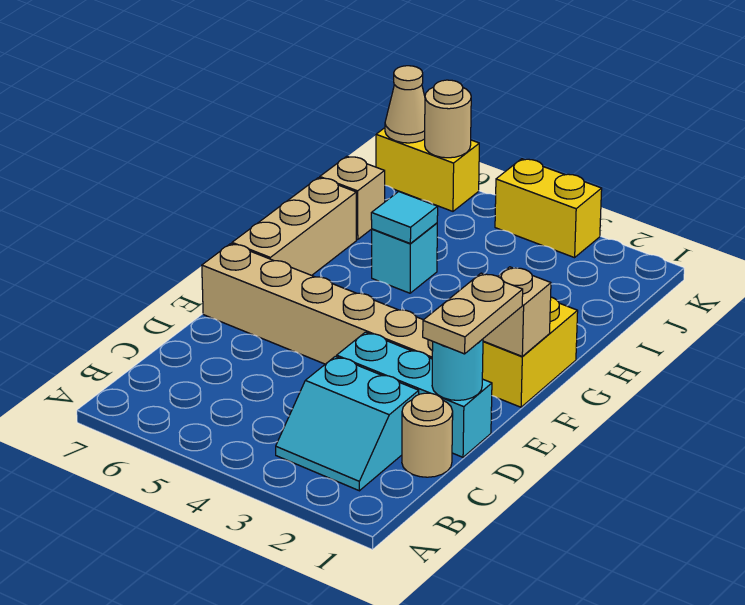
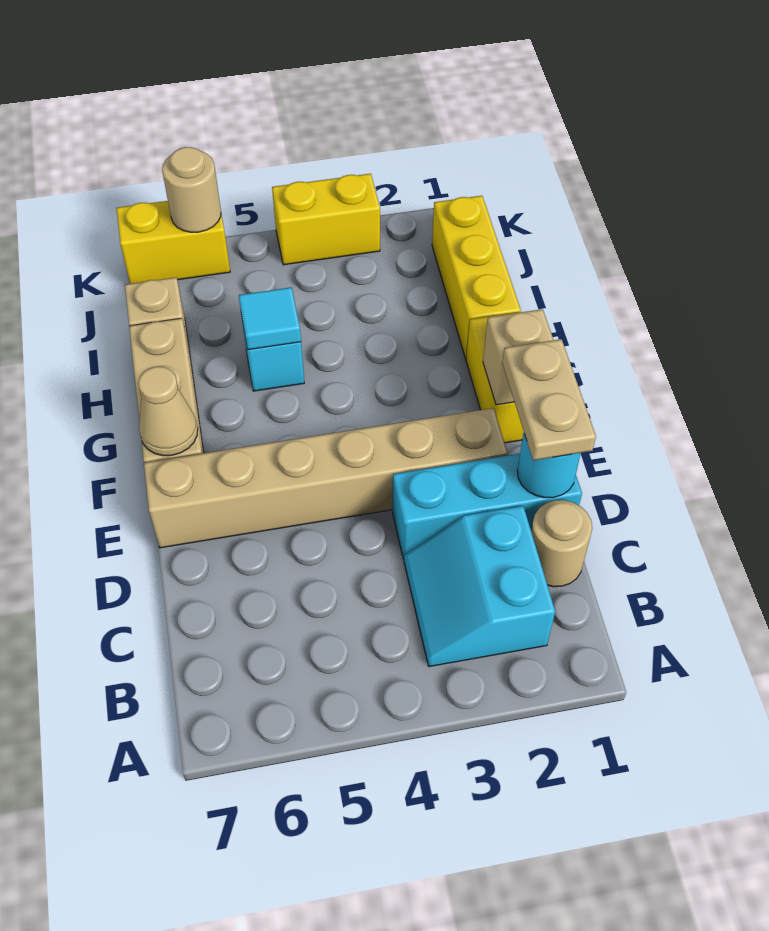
cyan slope B2:C3 level 1 top C -> cyan slope B2:C3 level 1 top 2
none -> yellow brick H1:J1 level 1
tan cone K7 level 2 -> tan cone F7 level 2

